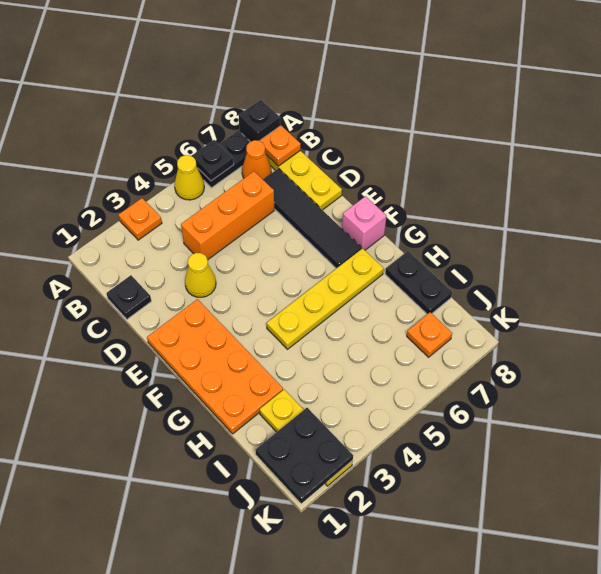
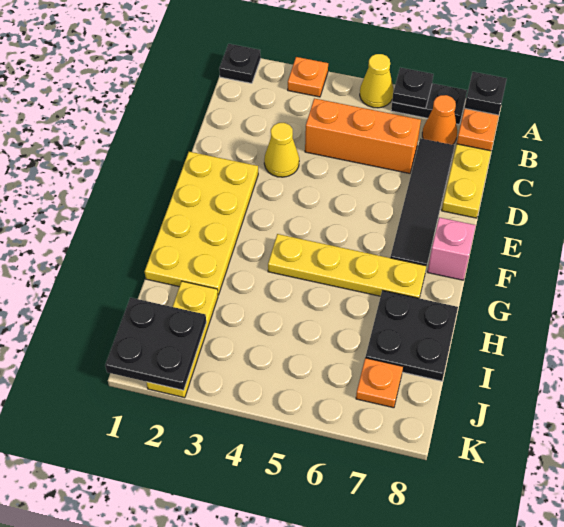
black plate C1 level 1 -> black plate A1 level 1
orange plate E1:H2 level 1 -> yellow plate E1:H2 level 1
black plate H8:I8 level 1 -> black plate H7:I8 level 1

